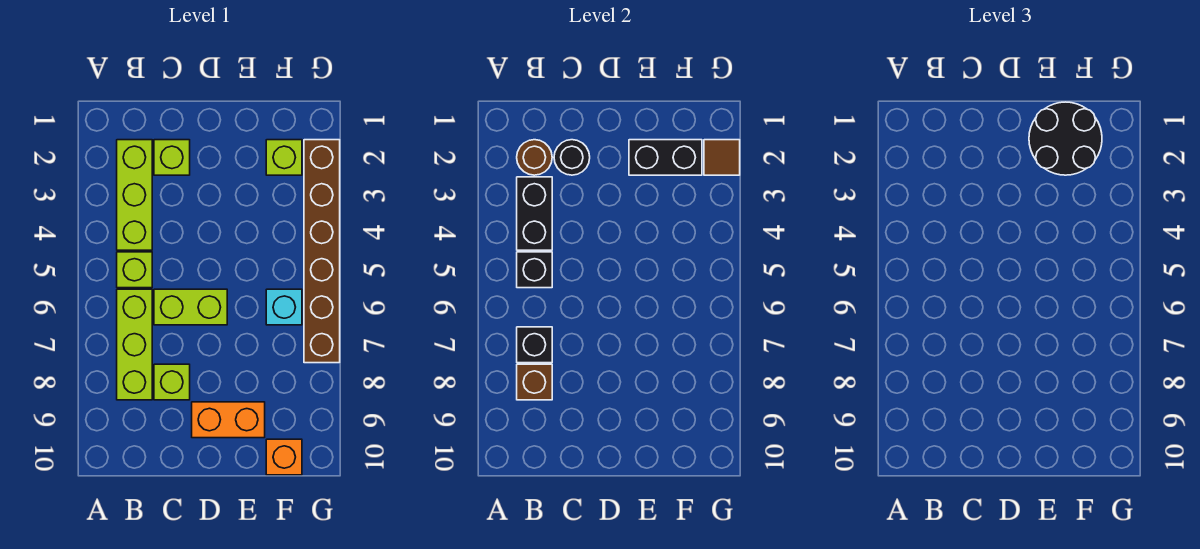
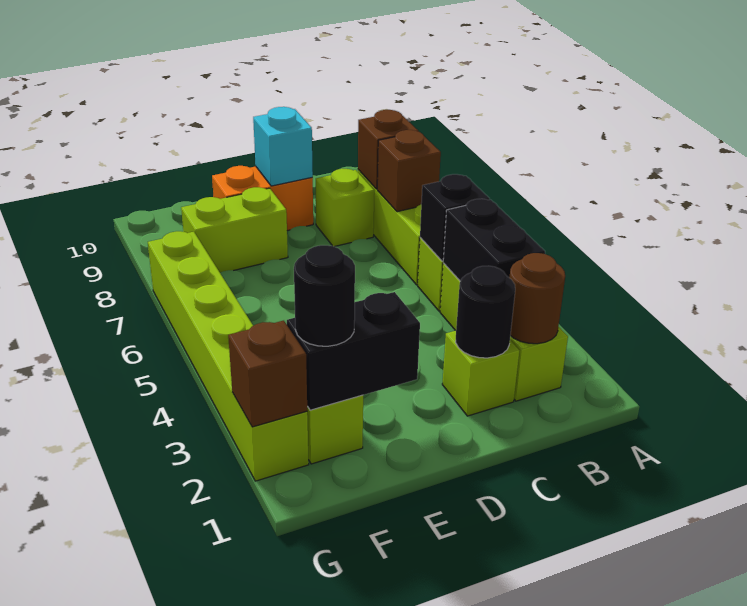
black brick B7 level 2 -> brown brick B7 level 2
lime brick C6:D6 level 1 -> lime brick E8:F8 level 1
black round brick E1:F2 level 3 -> black round brick F2 level 3
cyan brick F6 level 1 -> cyan brick D9 level 2
orange brick F10 level 1 -> none
brown brick G2:G7 level 1 -> lime brick G2:G7 level 1
brown tile G2 level 2 -> brown brick G2 level 2

